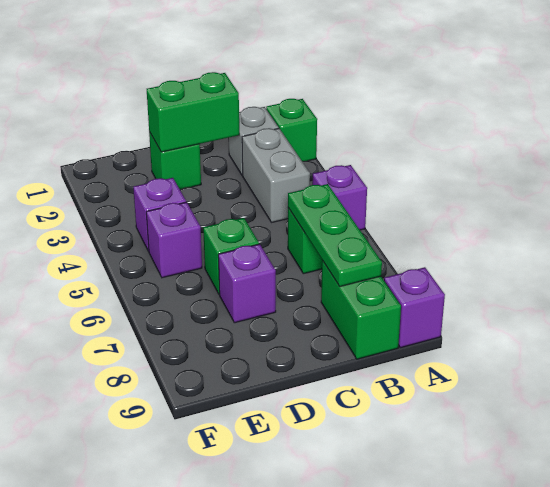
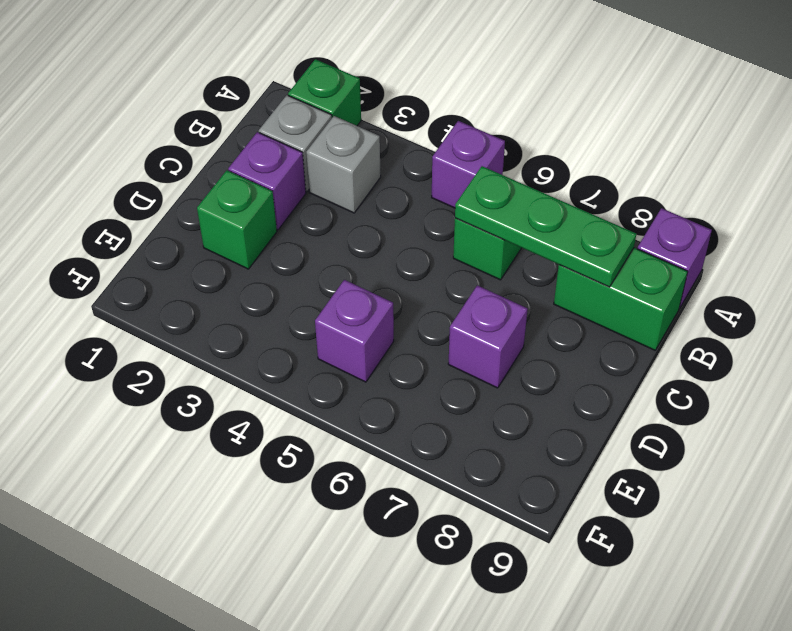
grey brick B3:B4 level 1 -> grey brick B3 level 1
green brick C2:D2 level 2 -> none
green brick D6 level 1 -> none
purple brick E4 level 1 -> purple brick C2 level 1

